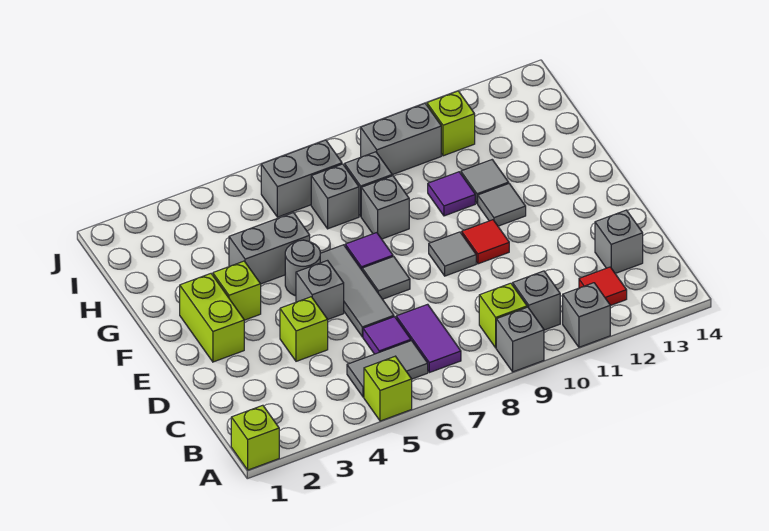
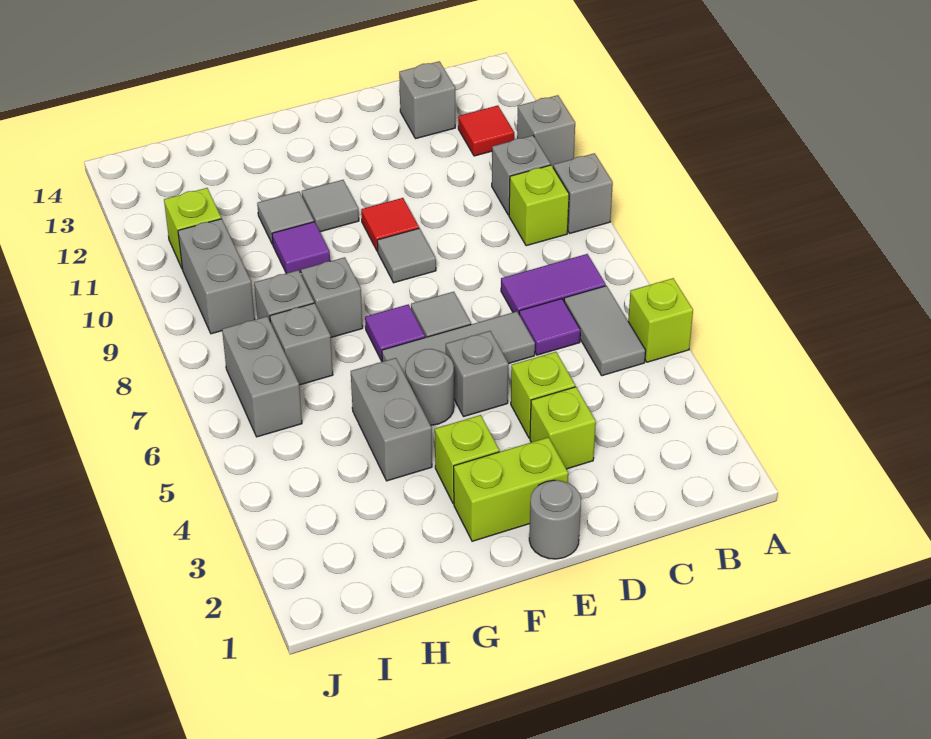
lime brick A1 level 1 -> lime brick D3 level 1
none -> grey round brick E1 level 1

